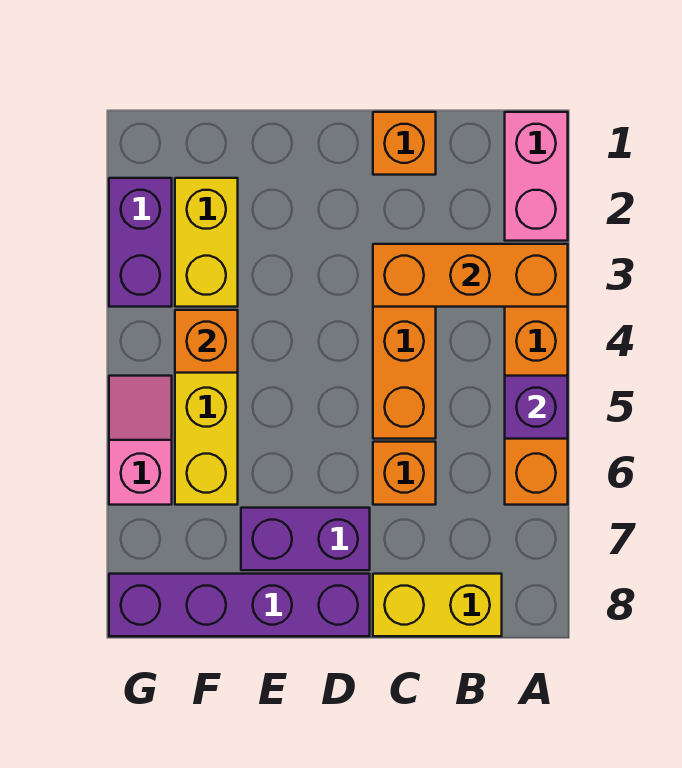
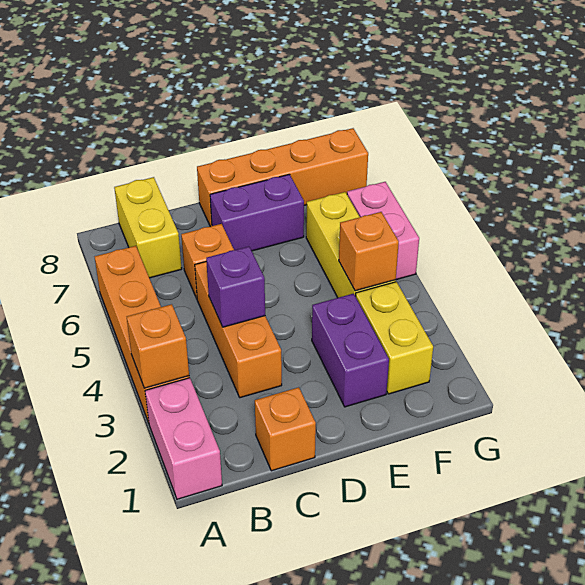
orange brick A3:C3 level 2 -> orange brick A3 level 2
purple brick A5 level 2 -> purple brick C4 level 2
yellow brick B8:C8 level 1 -> yellow brick B7:B8 level 1
purple brick D8:G8 level 1 -> orange brick D8:G8 level 1
purple brick G2:G3 level 1 -> purple brick E2:E3 level 1
pink slope G5:G6 level 1 top 6 -> pink brick G5:G6 level 1

